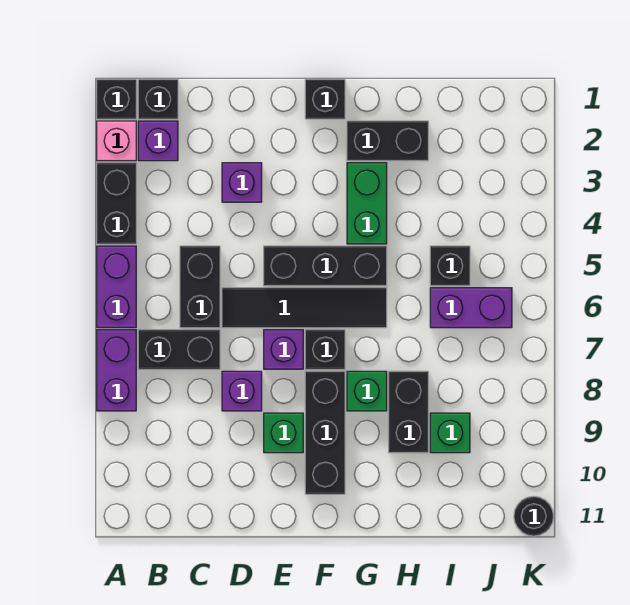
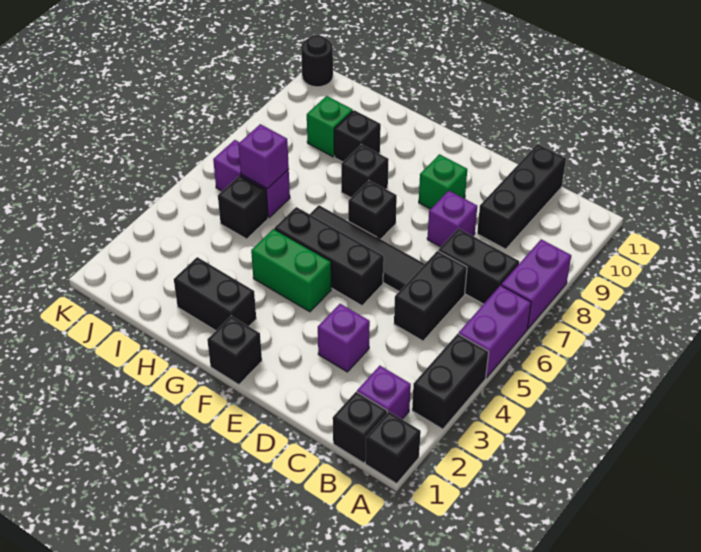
pink brick A2 level 1 -> none
purple brick E7 level 1 -> purple brick I6 level 2
black brick F8:F10 level 1 -> black brick C9:C11 level 1
green brick G3:G4 level 1 -> green brick F4:G4 level 1
green brick G8 level 1 -> black brick G8 level 1
black brick H8:H9 level 1 -> black brick H9 level 1

